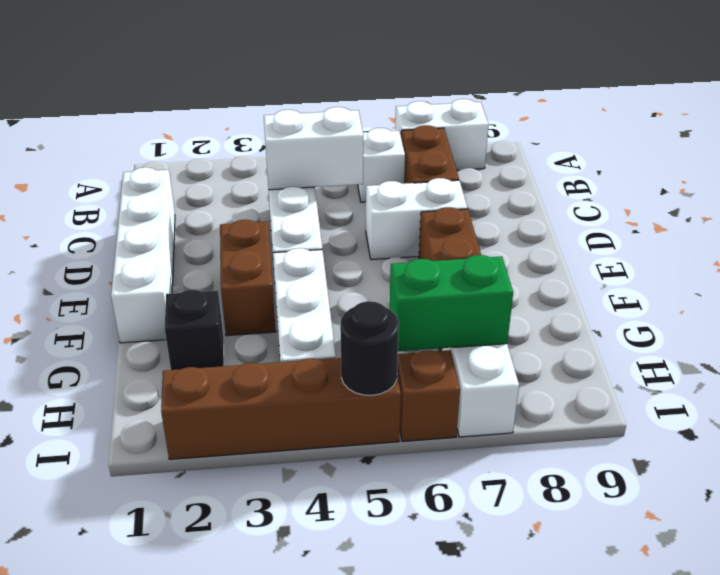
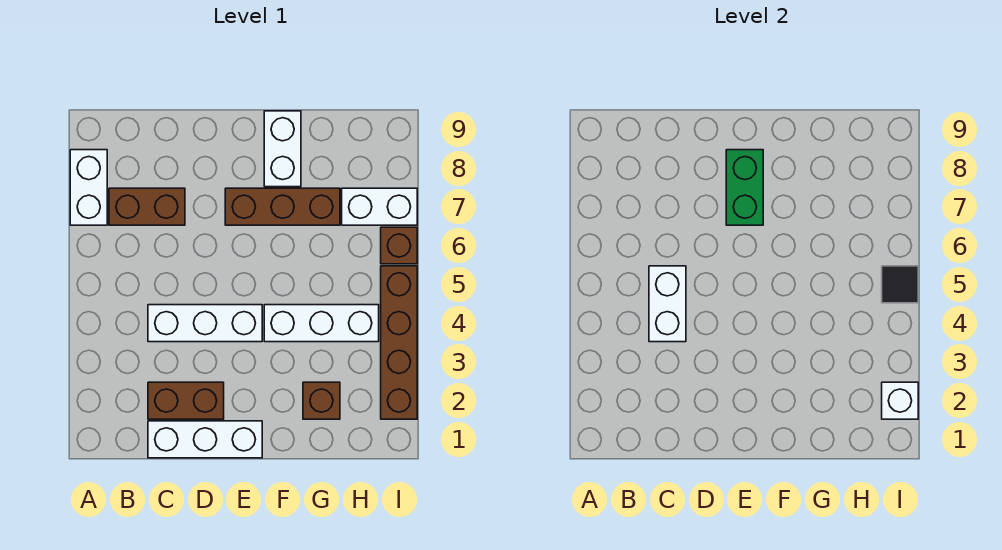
white brick B6 level 1 -> white brick I2 level 2
white brick C1:F1 level 1 -> white brick C1:E1 level 1
white brick D6:D7 level 1 -> white brick F8:F9 level 1
brown brick E3:F3 level 1 -> brown brick C2:D2 level 1
black brick G2 level 1 -> brown brick G2 level 1
green brick H6:H7 level 2 -> green brick E7:E8 level 2
black round brick I5 level 2 -> black tile I5 level 2

